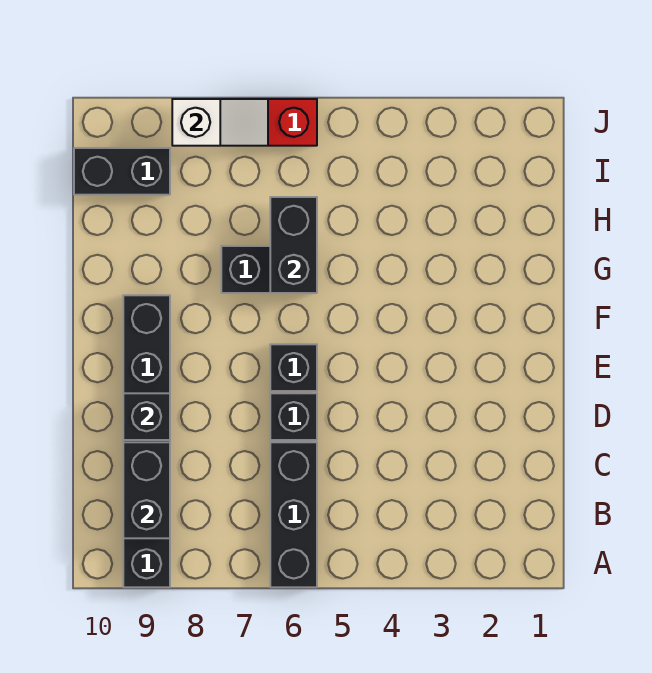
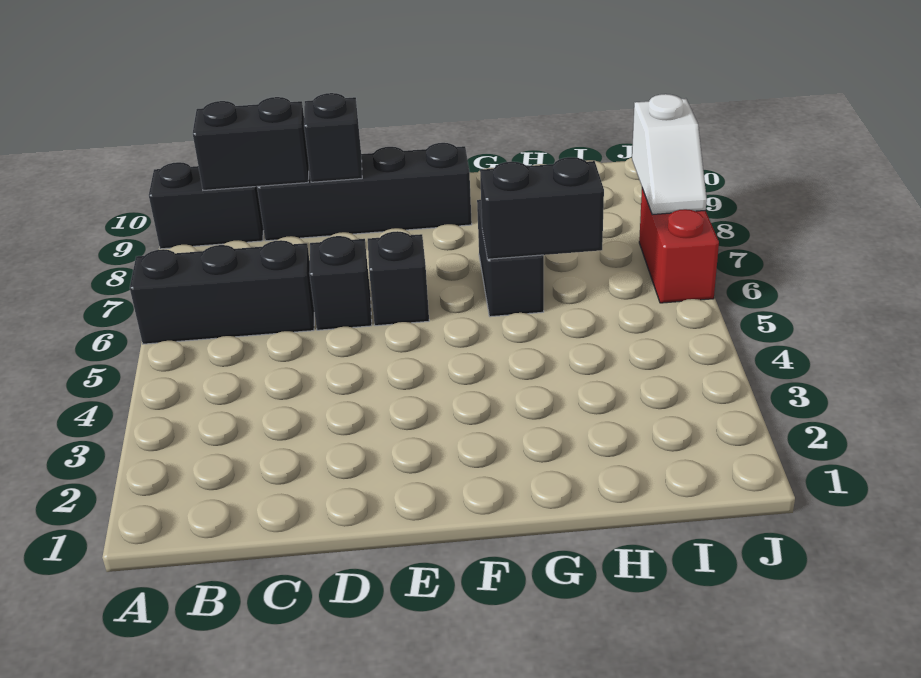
black brick I9:I10 level 1 -> none

